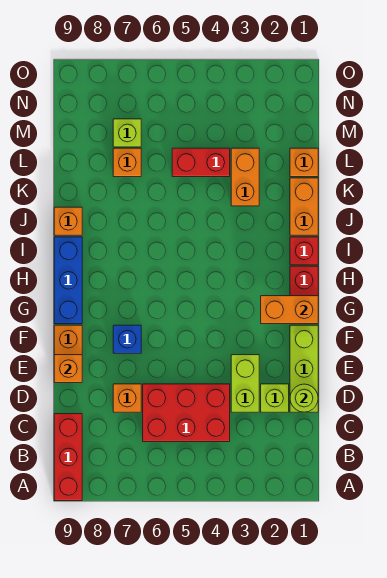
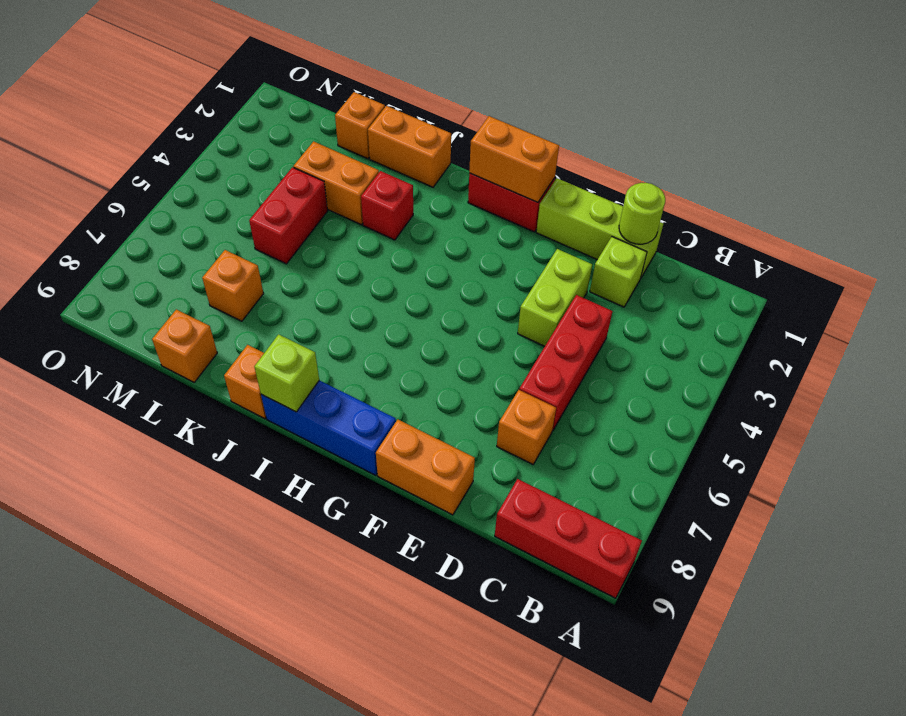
red brick C4:D6 level 1 -> red brick D4:D6 level 1
lime brick D3:E3 level 1 -> lime brick E3:E4 level 1
orange brick E9 level 2 -> orange brick L9 level 1
blue brick F7 level 1 -> none
orange brick G1:G2 level 2 -> orange brick G1:H1 level 2
red brick I1 level 1 -> red brick J3 level 1
lime brick M7 level 1 -> lime brick I9 level 2

